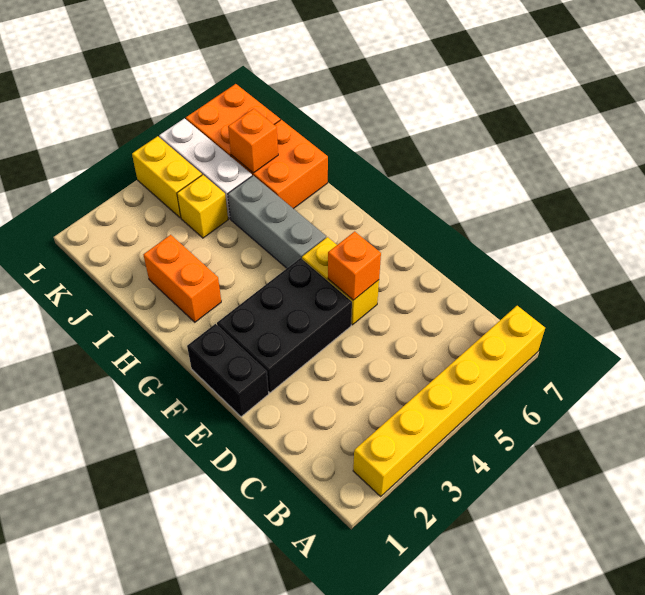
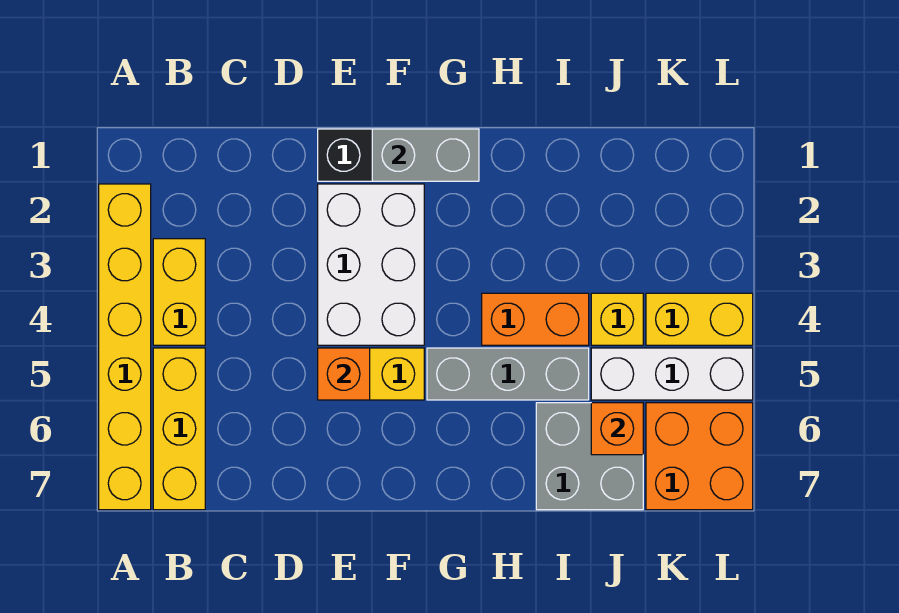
none -> yellow brick B3:B4 level 1
none -> yellow brick B5:B7 level 1
black brick E2:F4 level 1 -> white brick E2:F4 level 1
none -> grey brick F1:G1 level 2
orange brick H2:I2 level 1 -> orange brick H4:I4 level 1
orange brick I6:J7 level 1 -> grey brick I6:J7 level 1

